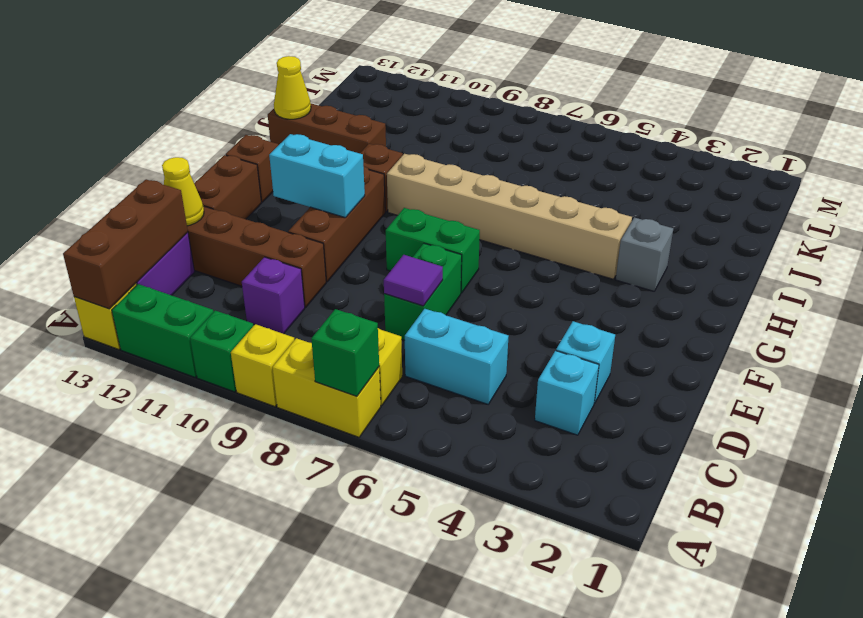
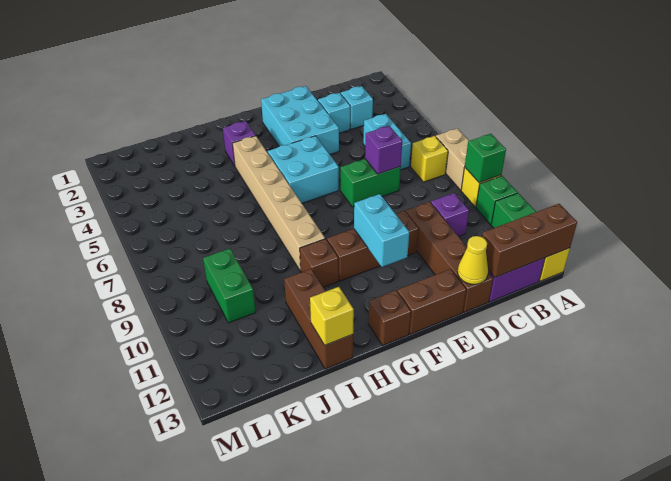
yellow brick A7:A8 level 1 -> tan brick A7:A8 level 1
green brick A7 level 2 -> green brick A9 level 2
purple tile D7 level 2 -> purple brick D7 level 2
none -> cyan brick E2:F4 level 1
none -> cyan brick F5:G6 level 1
green brick F7:F8 level 1 -> green brick K9:K10 level 1
grey brick H3 level 1 -> purple brick H3 level 1
yellow cone I13 level 2 -> yellow brick I13 level 2

